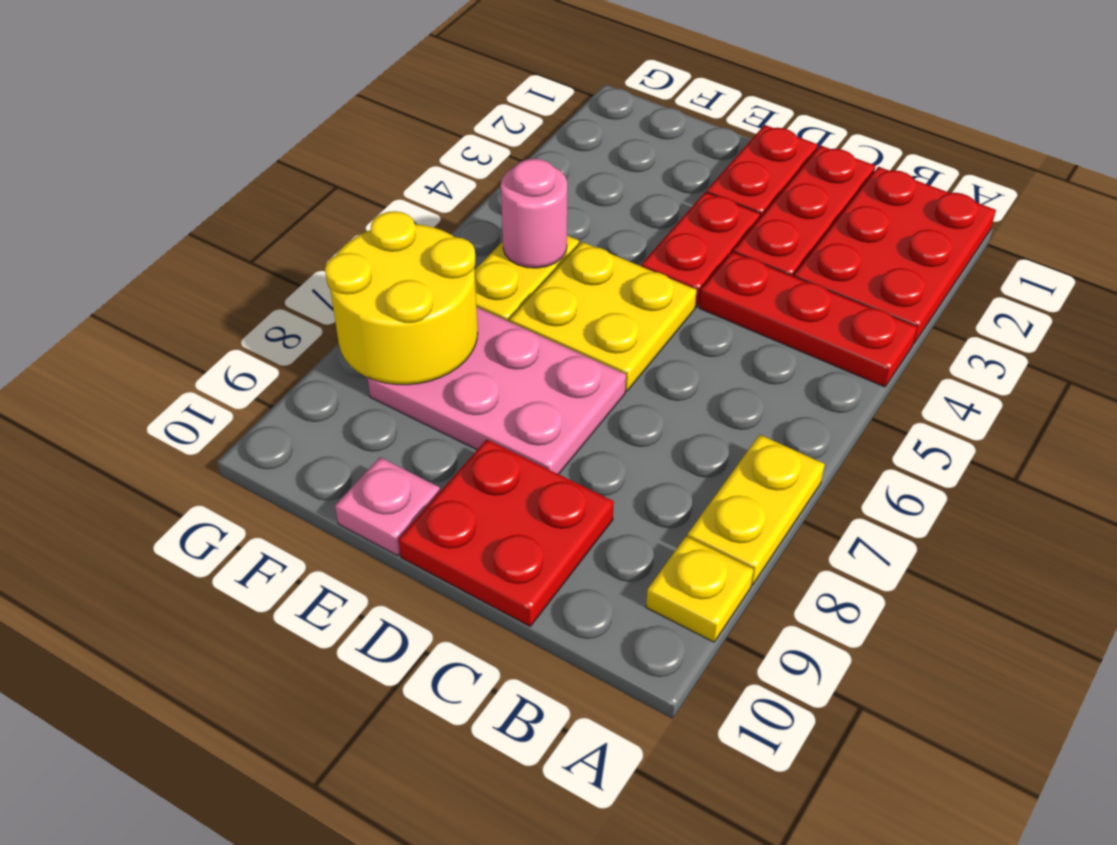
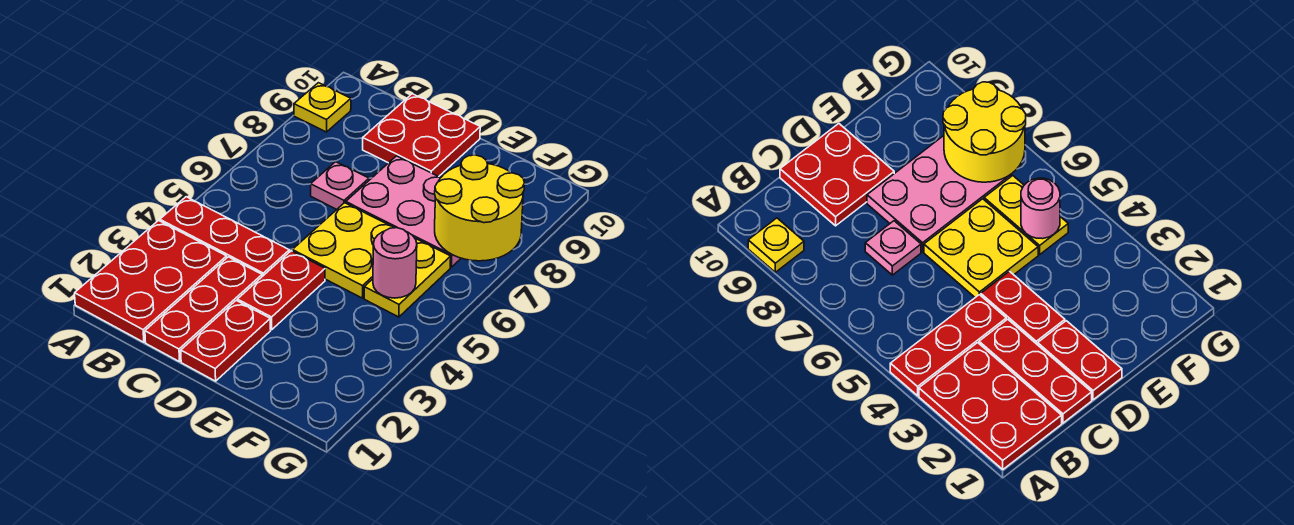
yellow plate A7:A8 level 1 -> none
pink plate E10 level 1 -> pink plate C7 level 1

